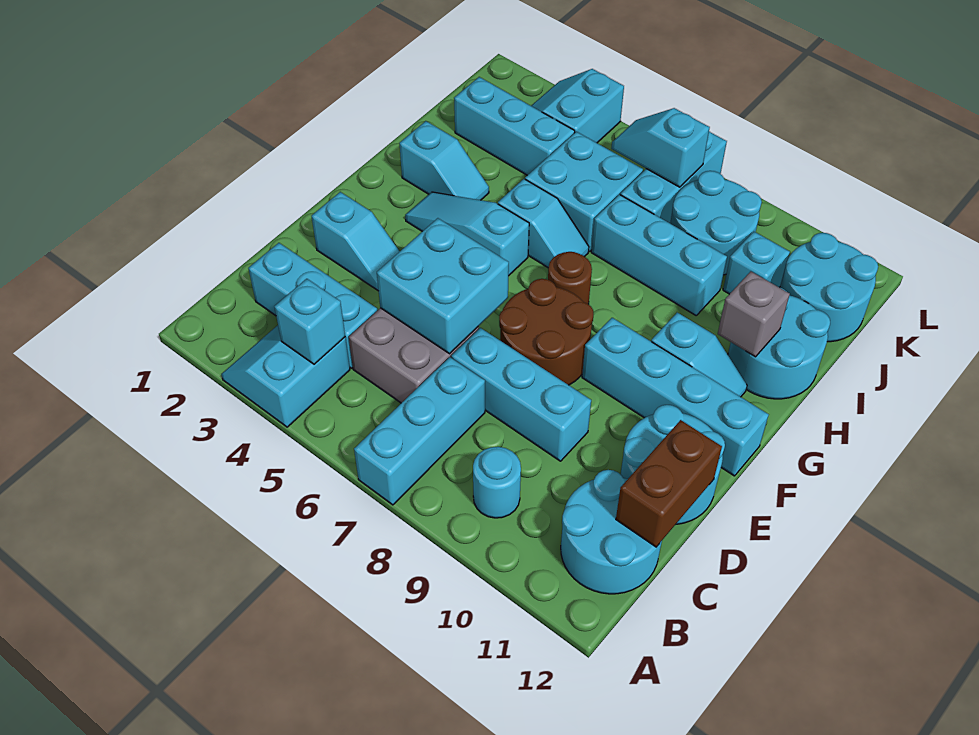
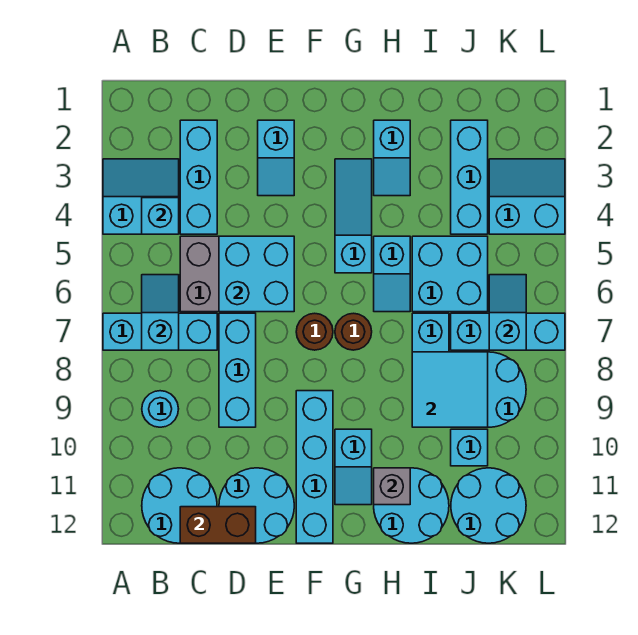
none -> cyan slope B6:B7 level 2 top 7
brown round brick E7:F8 level 1 -> brown round brick F7 level 1
none -> cyan tile I8:J9 level 2

